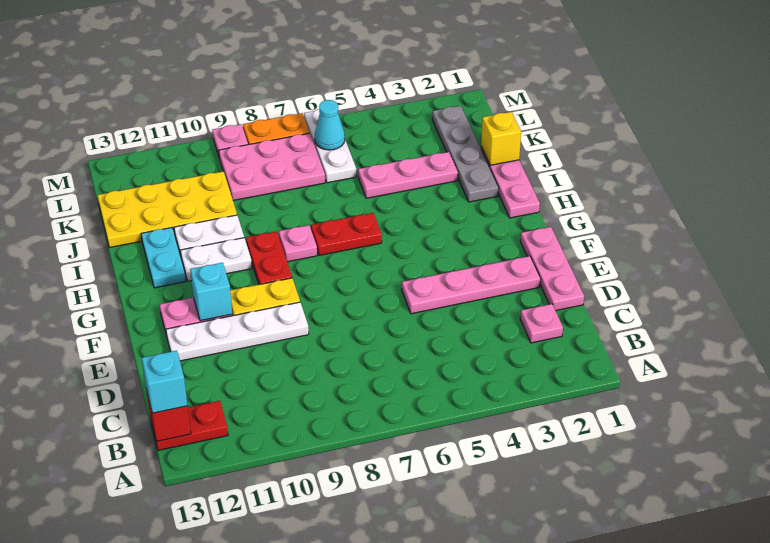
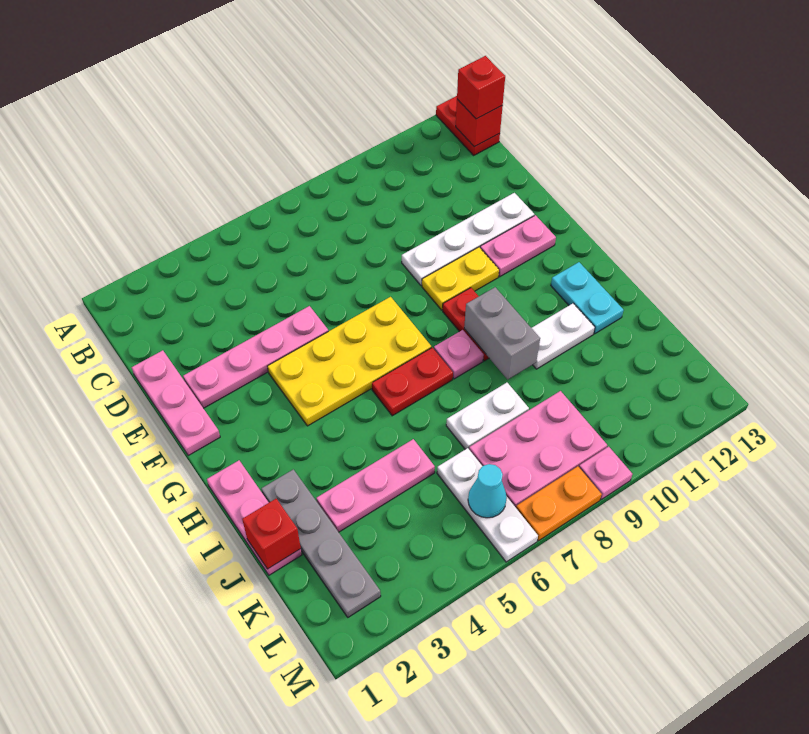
red plate B12:B13 level 1 -> red plate A13:B13 level 1
cyan brick B13 level 3 -> red brick B13 level 3
pink plate C2 level 1 -> none
cyan brick F11 level 2 -> none
none -> grey brick H9:I9 level 2
white plate H10:H11 level 1 -> white plate J7:J8 level 1
yellow brick J1 level 2 -> red brick J1 level 2
yellow plate J10:K13 level 1 -> yellow plate F4:G7 level 1

